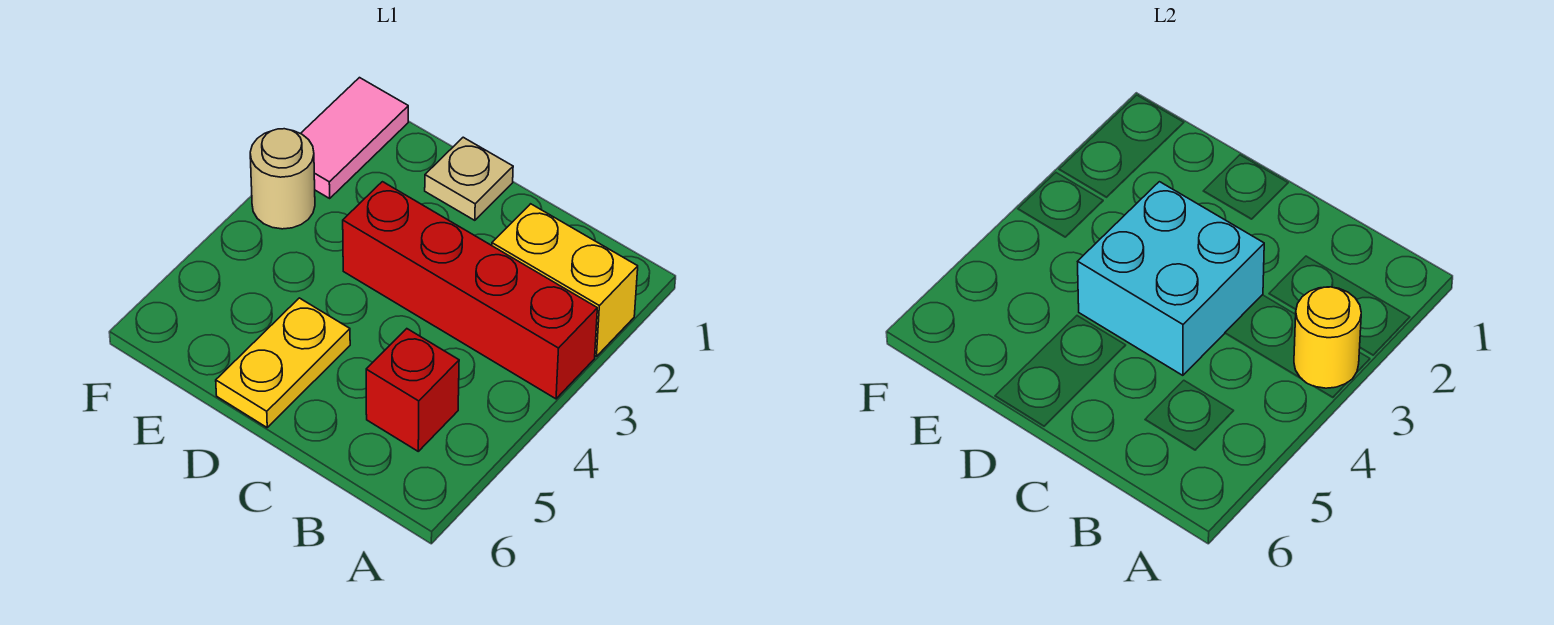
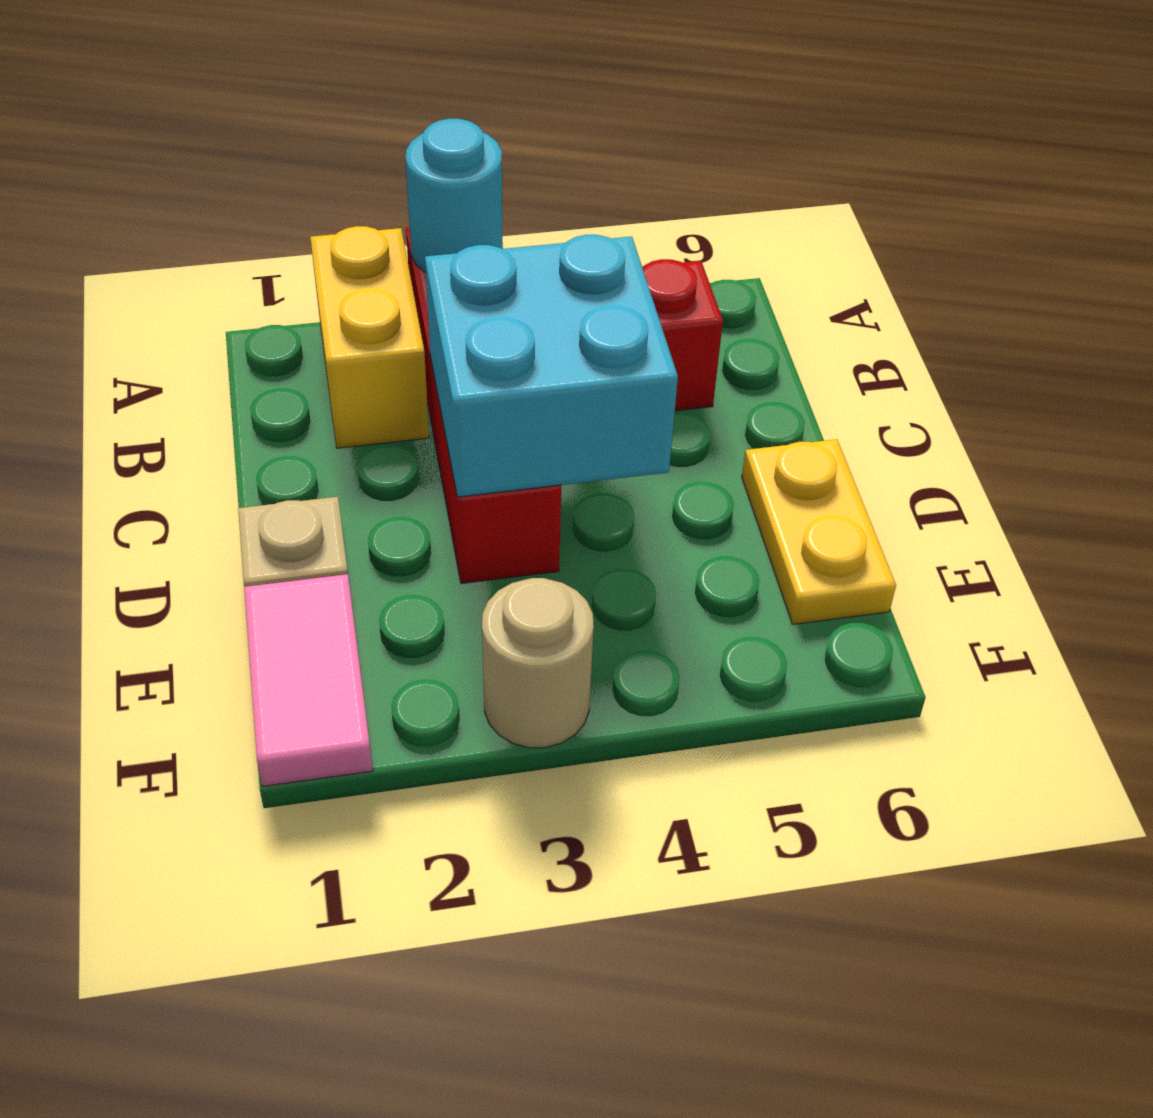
yellow round brick A3 level 2 -> cyan round brick A3 level 2
yellow plate D5:D6 level 1 -> yellow plate D6:E6 level 1
pink tile F1:F2 level 1 -> pink tile E1:F1 level 1

